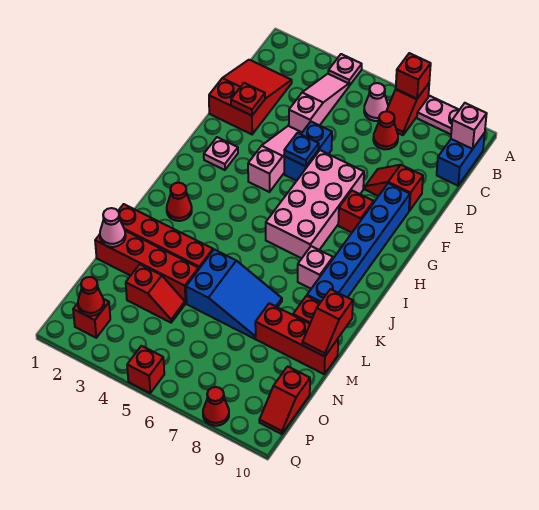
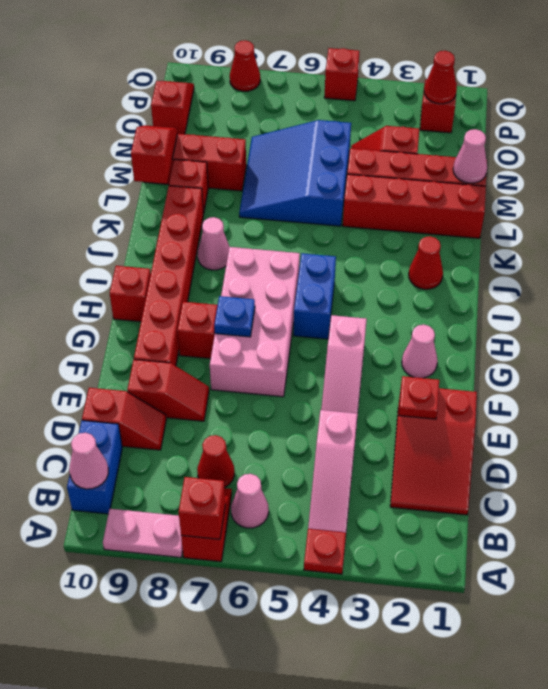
pink plate A4 level 1 -> red plate A4 level 1
pink brick B10 level 2 -> pink cone B10 level 2
none -> red slope D9:D10 level 1 top 10
blue brick E5:F5 level 1 -> blue brick H5:I5 level 1
blue plate F5 level 2 -> blue plate G7 level 2
blue brick F9:K9 level 1 -> red brick F9:K9 level 1
pink plate G2 level 1 -> pink cone G2 level 1
none -> red brick H10 level 1
pink brick J8 level 1 -> pink cone J8 level 1
blue slope L5:M7 level 1 top 5 -> blue slope L5:N7 level 1 top 5

